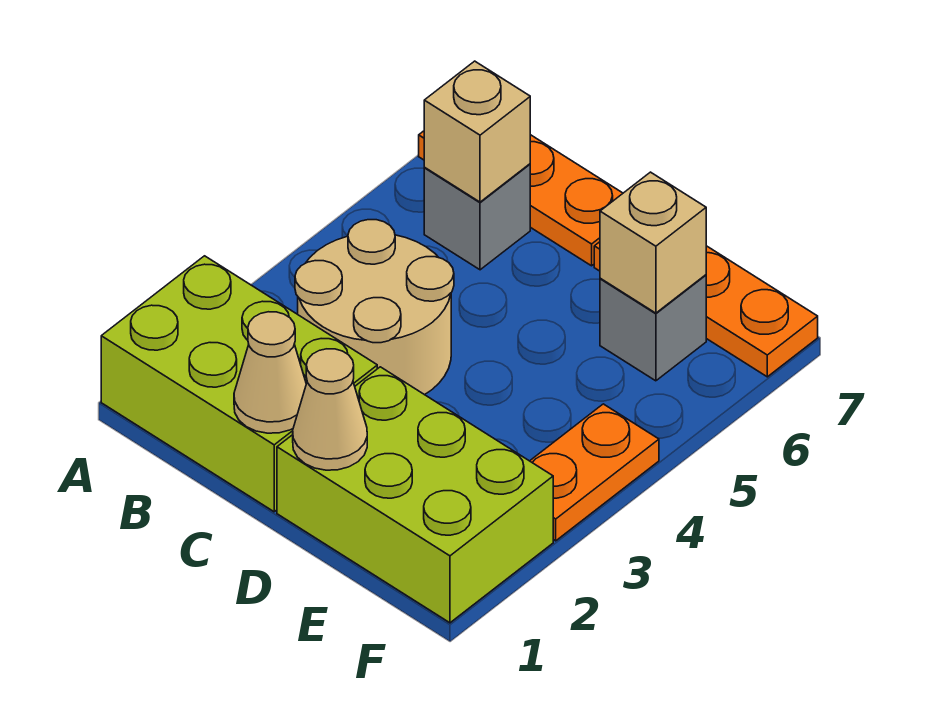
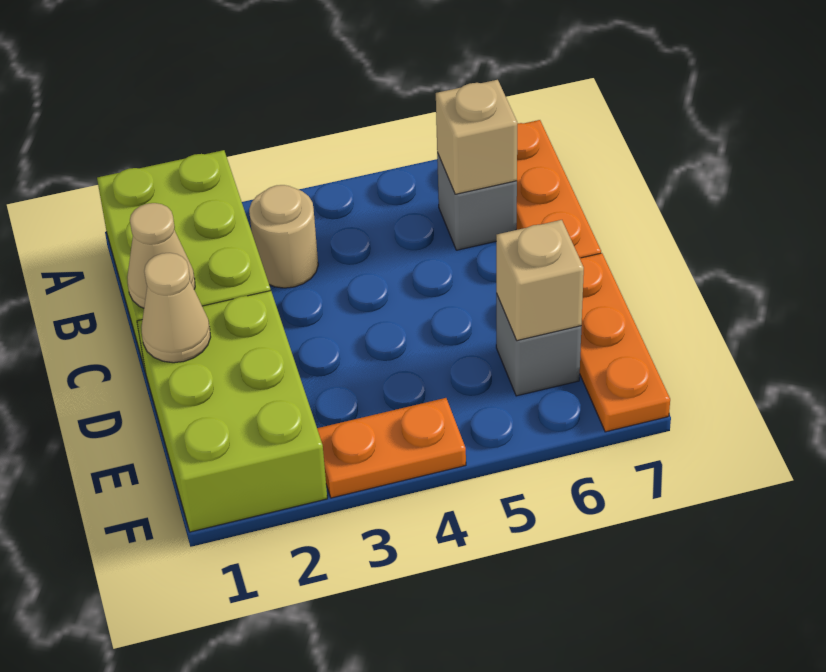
tan round brick B3:C4 level 1 -> tan round brick B3 level 1

